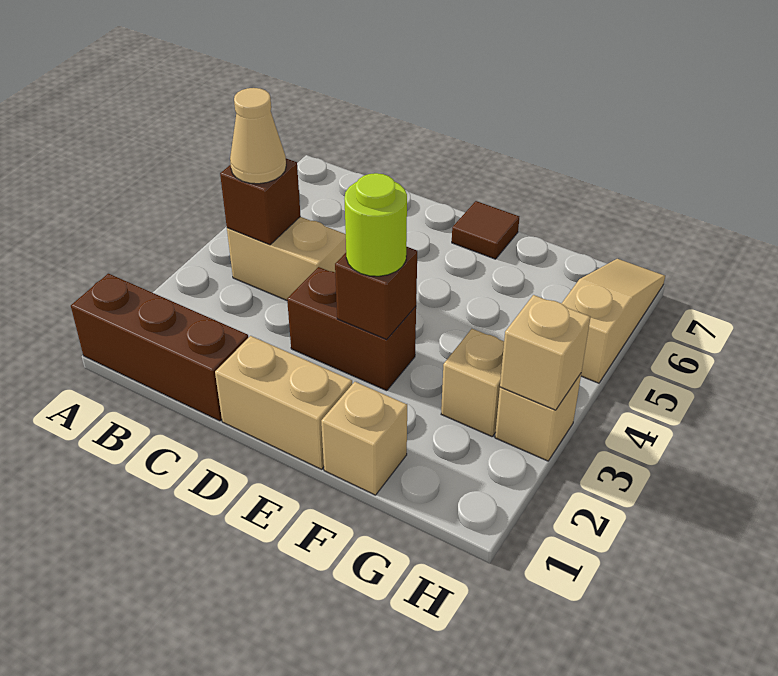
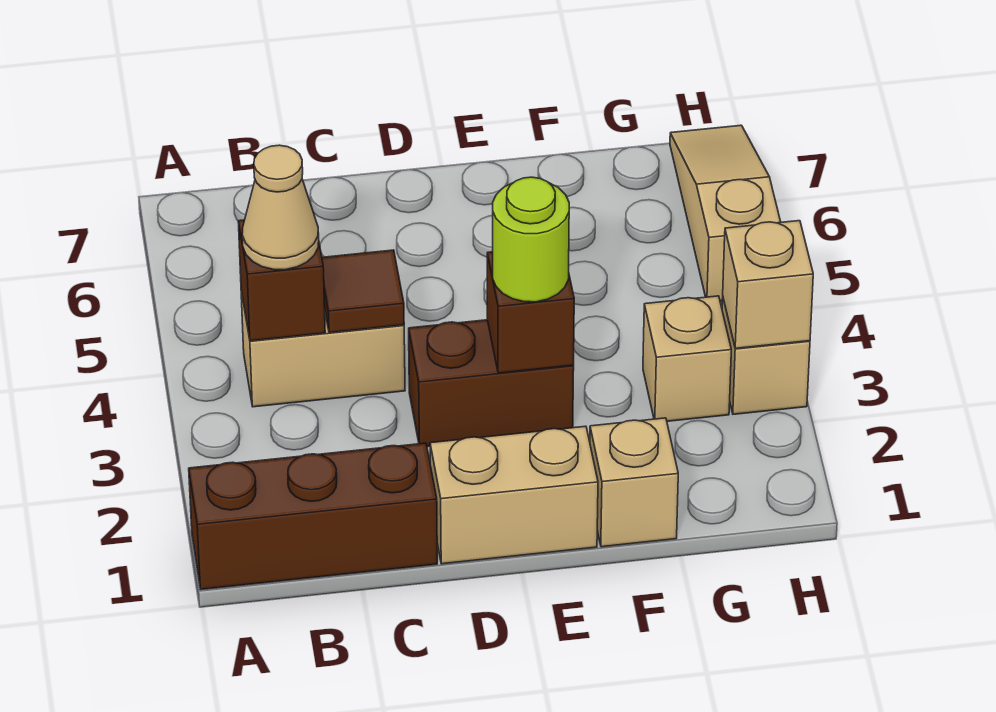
brown tile E7 level 1 -> brown tile C4 level 2

